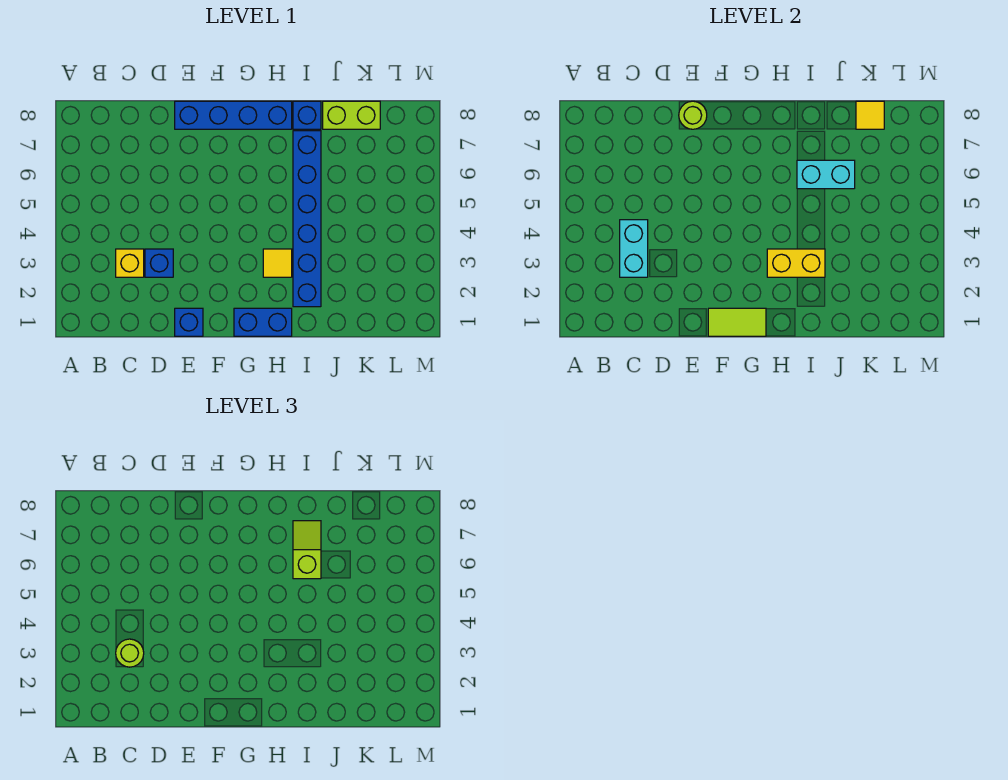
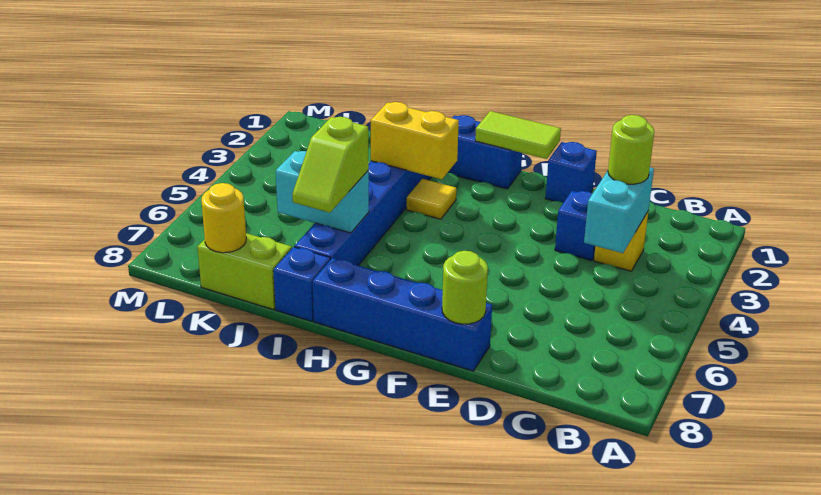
yellow tile K8 level 2 -> yellow round brick K8 level 2

